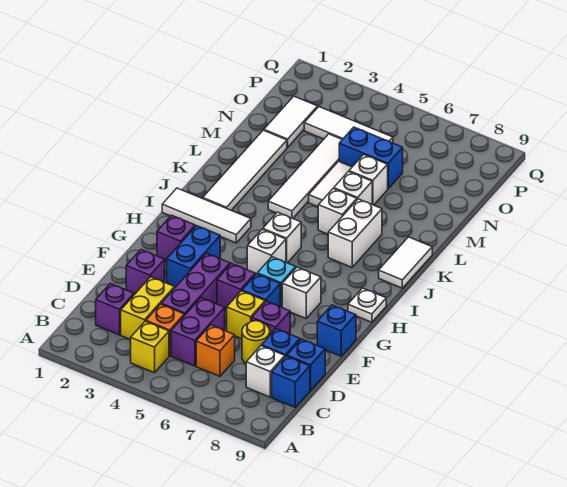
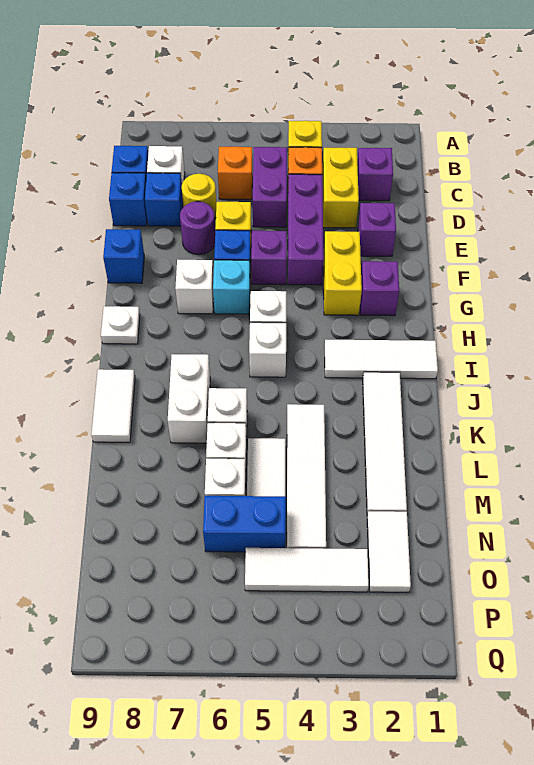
purple brick E7 level 1 -> purple round brick E7 level 1
blue brick F3:G3 level 1 -> yellow brick F3:G3 level 1

